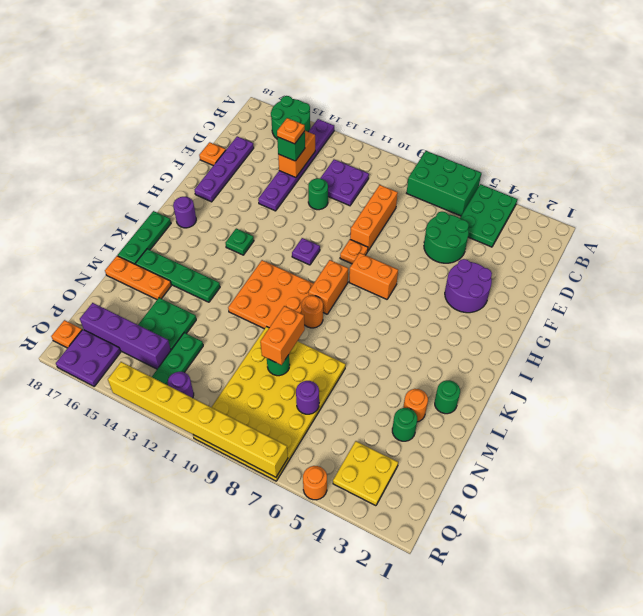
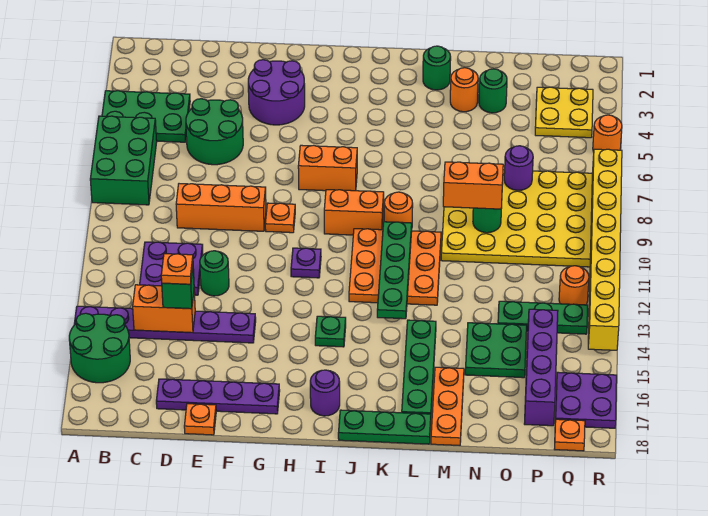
orange brick H7:H8 level 1 -> orange brick H7:I7 level 1
none -> green plate K10:K13 level 2
purple round brick Q12 level 1 -> orange round brick Q12 level 1

